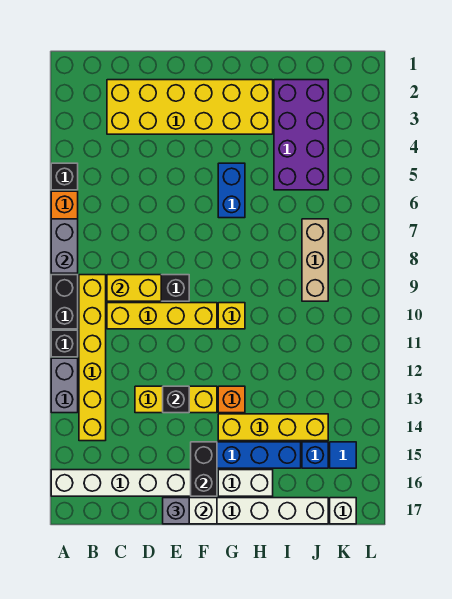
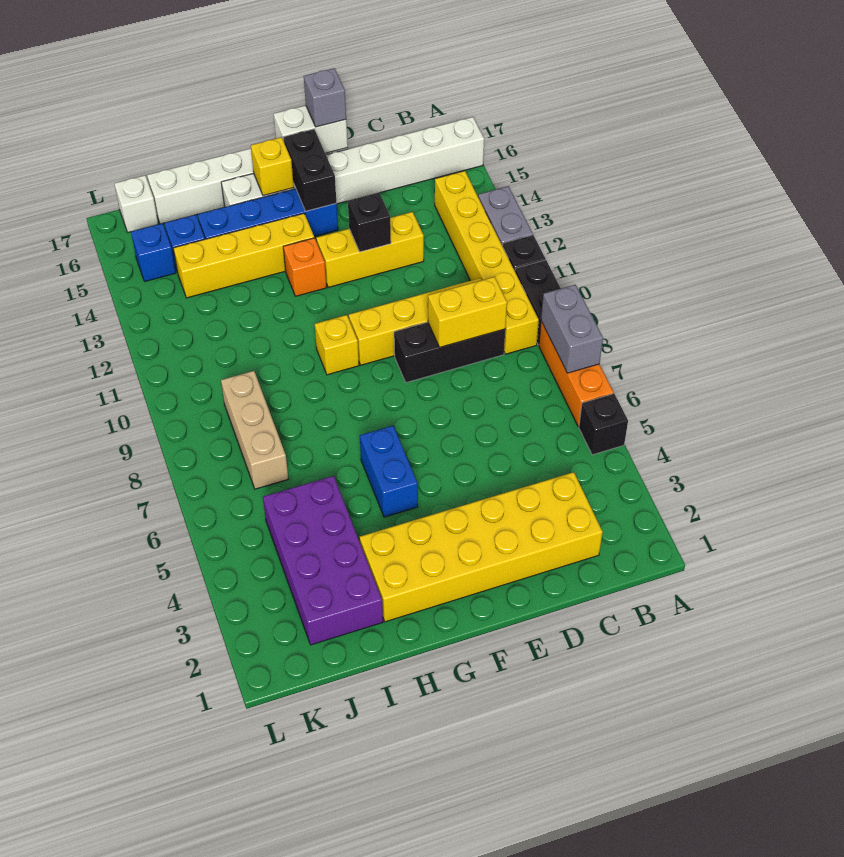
none -> yellow brick G16 level 2
blue tile K15 level 1 -> blue brick K15 level 1

